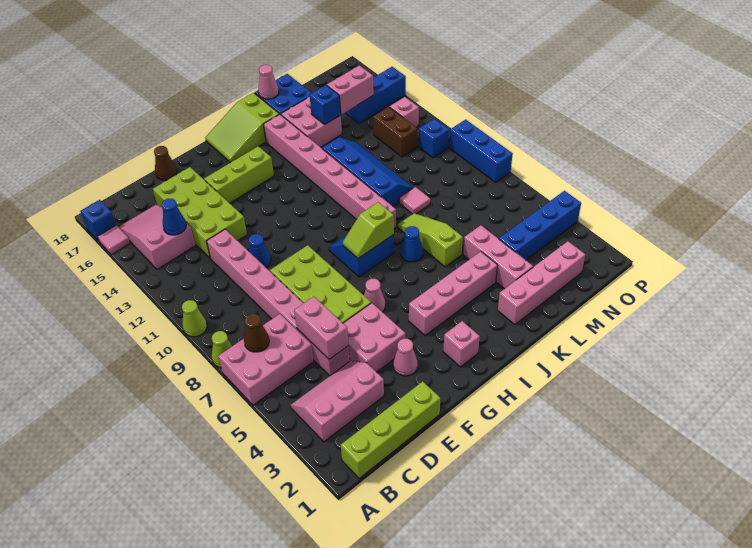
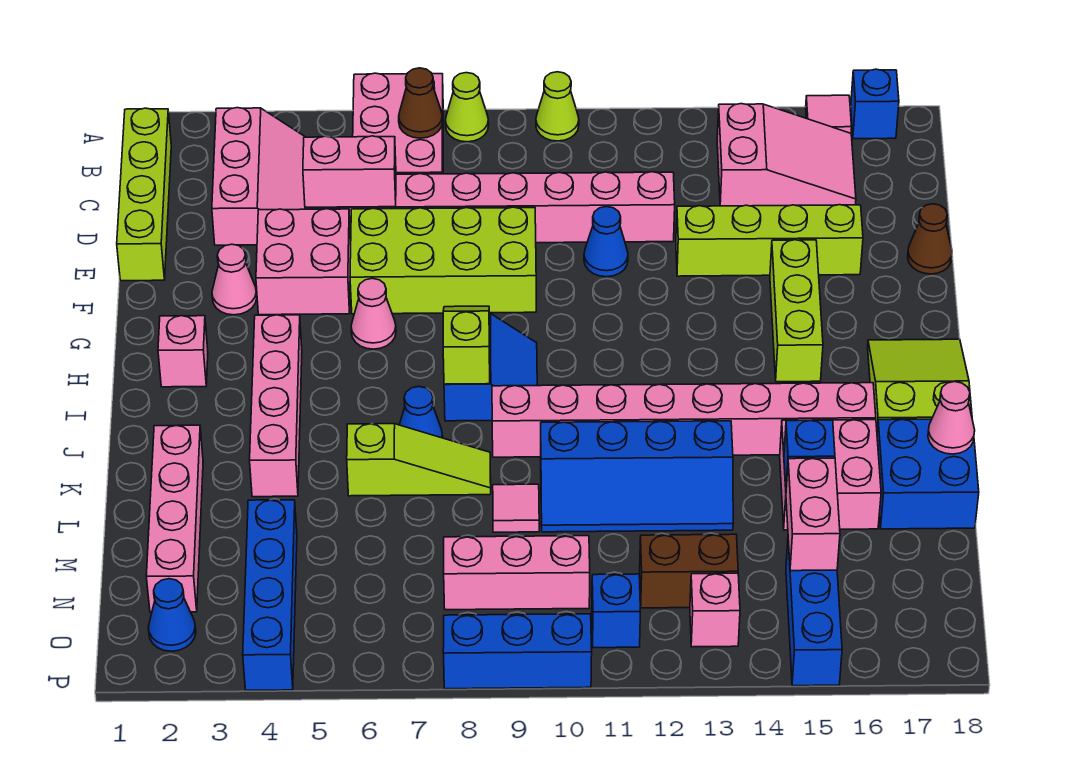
blue cone C14 level 2 -> blue cone O2 level 1
lime brick D13:E16 level 1 -> lime brick E13:E16 level 1
pink brick L3:L5 level 1 -> pink brick N8:N10 level 1

